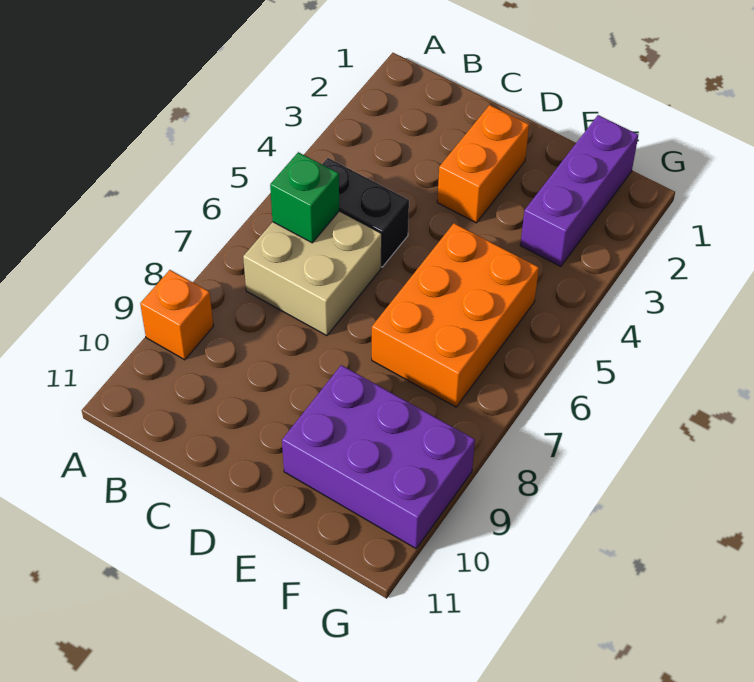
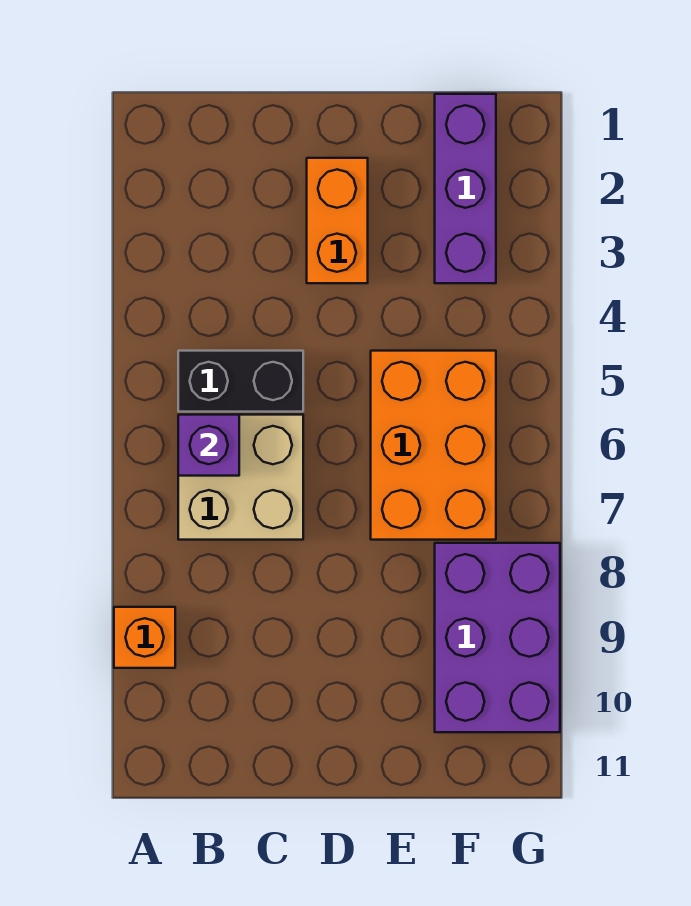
green brick B6 level 2 -> purple brick B6 level 2
purple brick E9:G10 level 1 -> purple brick F8:G10 level 1

